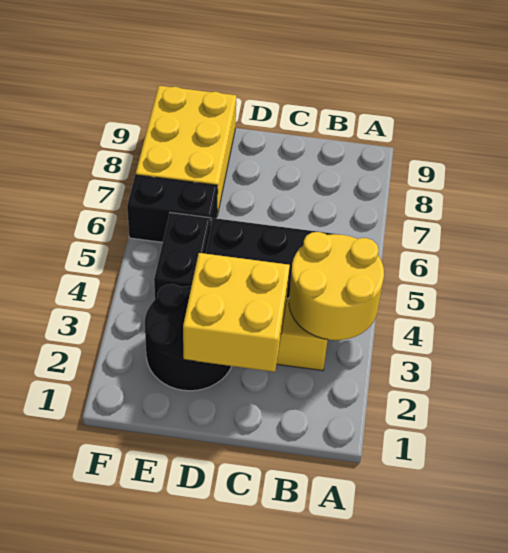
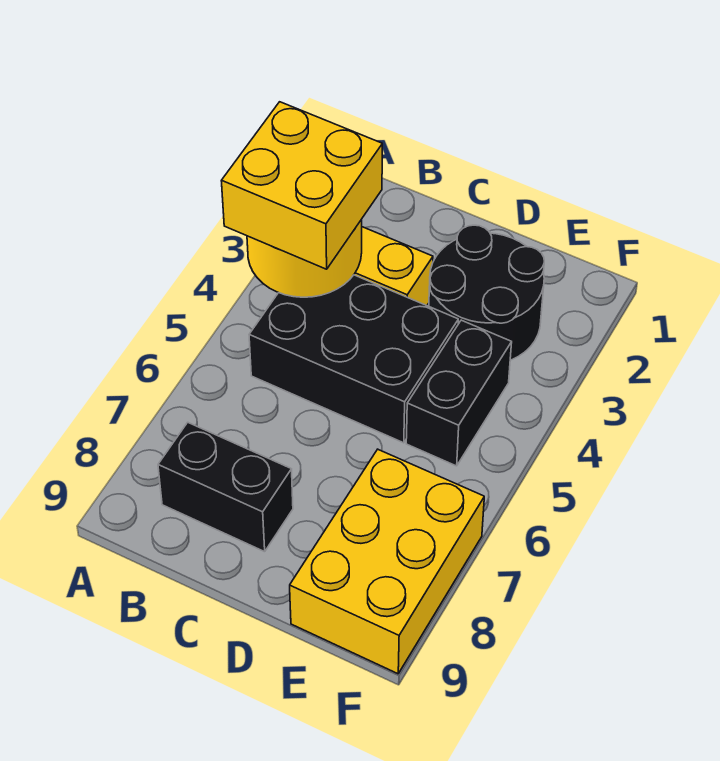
yellow brick C2:D3 level 2 -> yellow brick A3:B4 level 3
black brick E6:F6 level 1 -> black brick B8:C8 level 1

